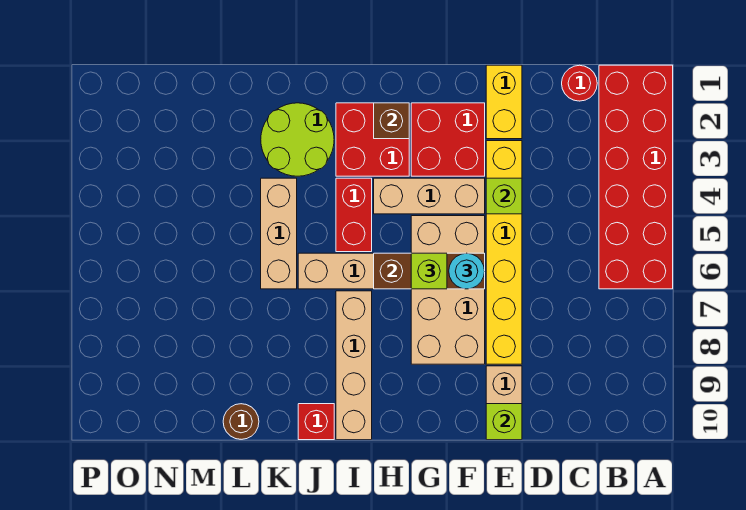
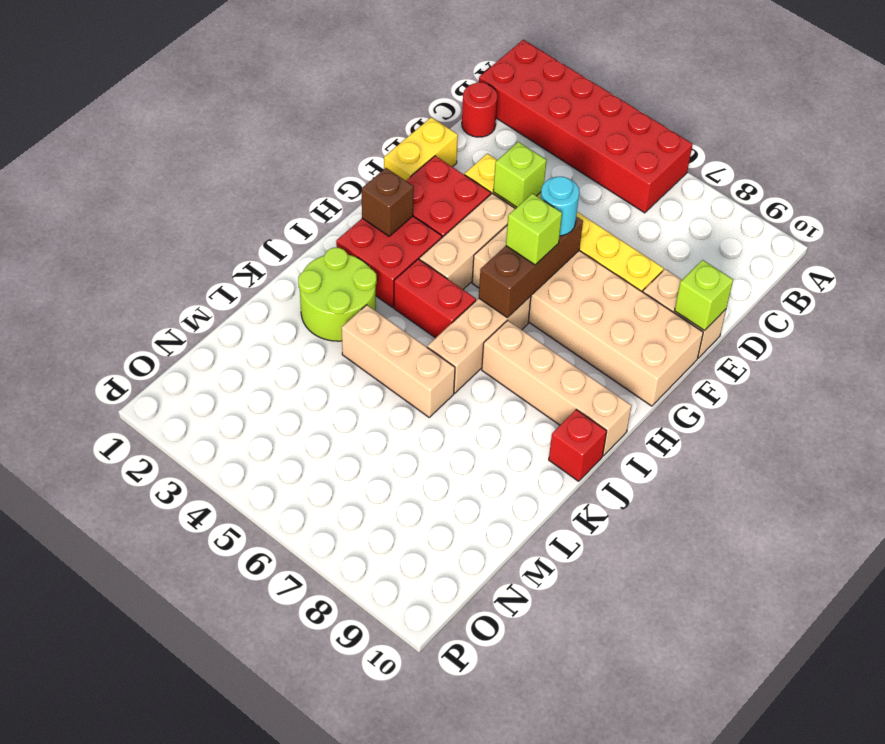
yellow brick E1:E2 level 1 -> yellow brick E1:F1 level 1
tan brick F5:G8 level 1 -> tan brick F5:G10 level 1
brown round brick L10 level 1 -> none

